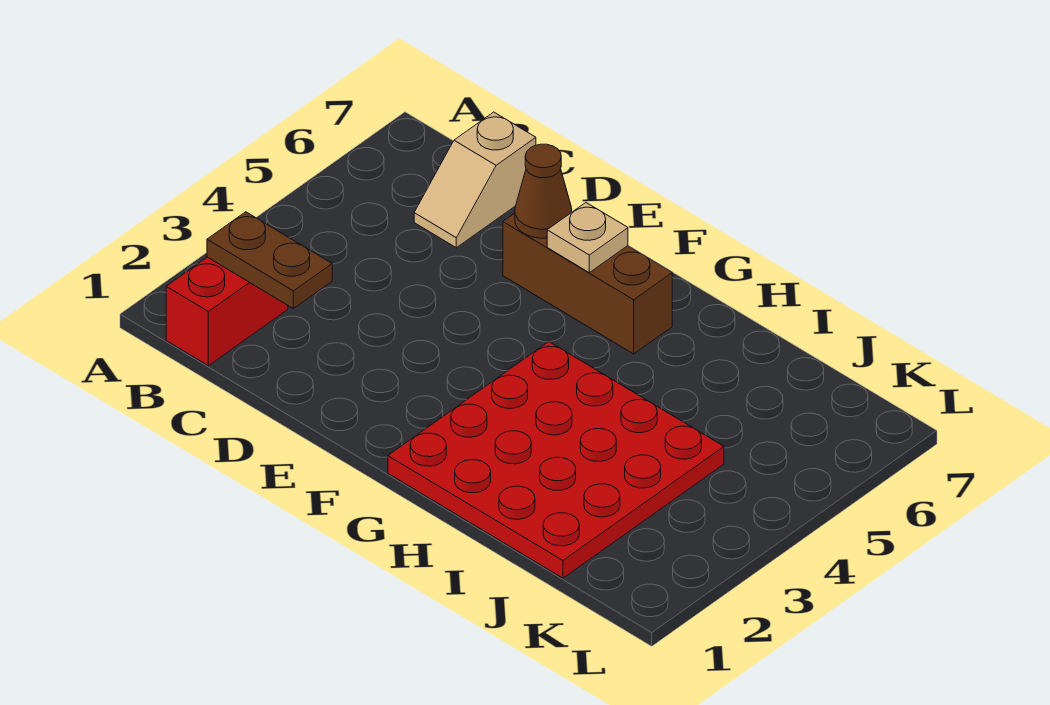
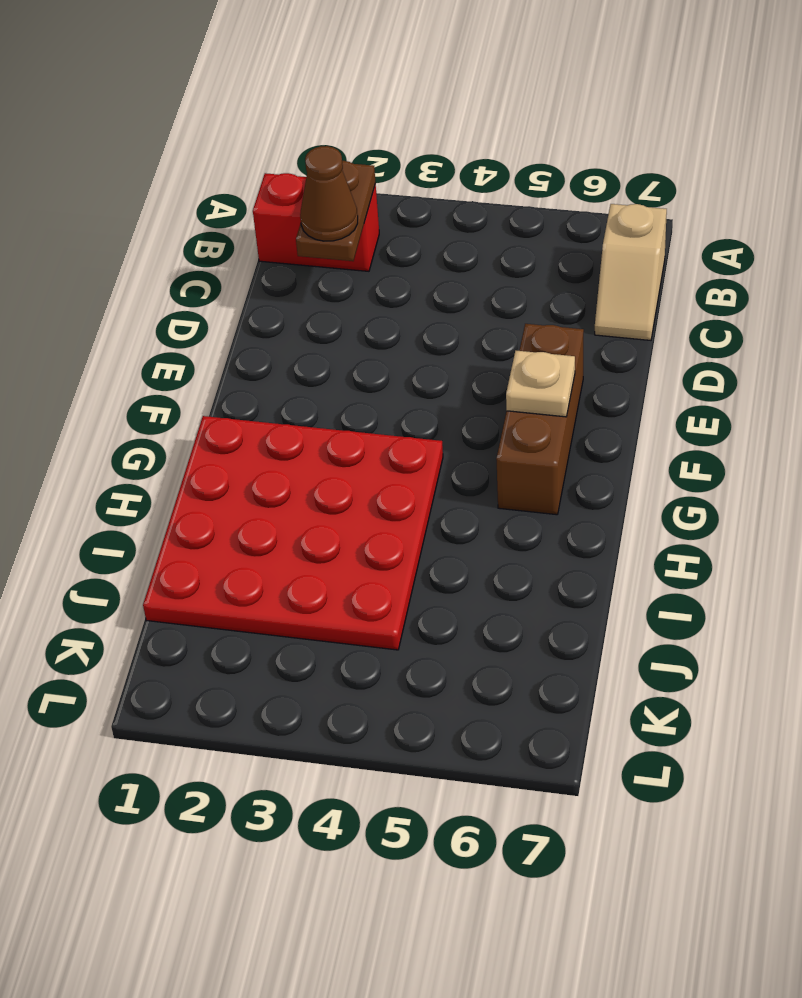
tan slope C6:C7 level 1 top 7 -> tan slope B7:C7 level 1 top B
brown cone E6 level 2 -> brown cone C2 level 3

